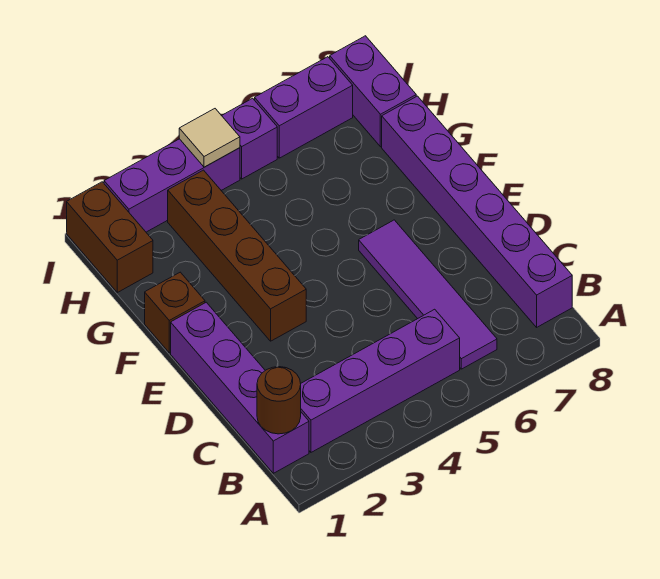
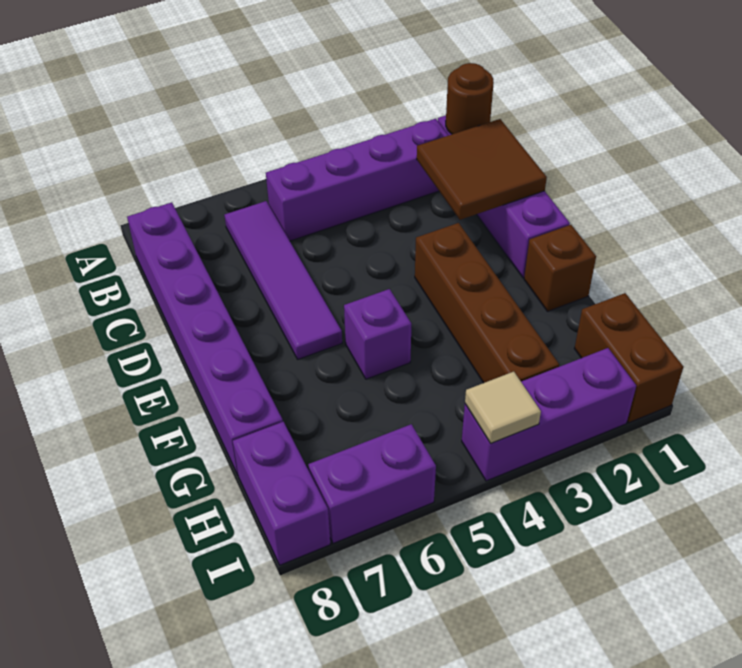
none -> brown tile C1:D2 level 2
purple brick I5 level 1 -> purple brick F5 level 1

